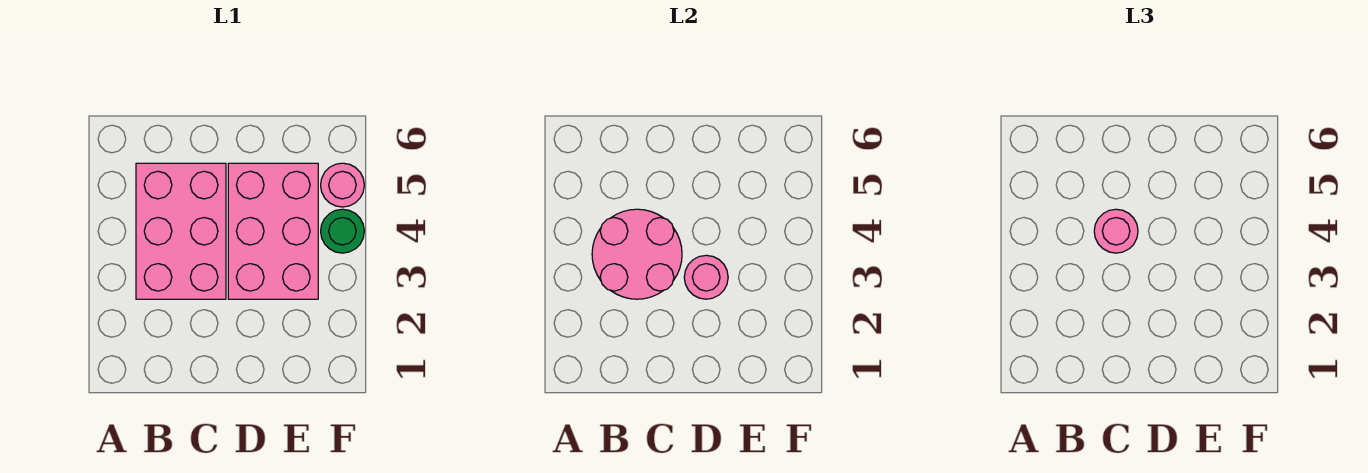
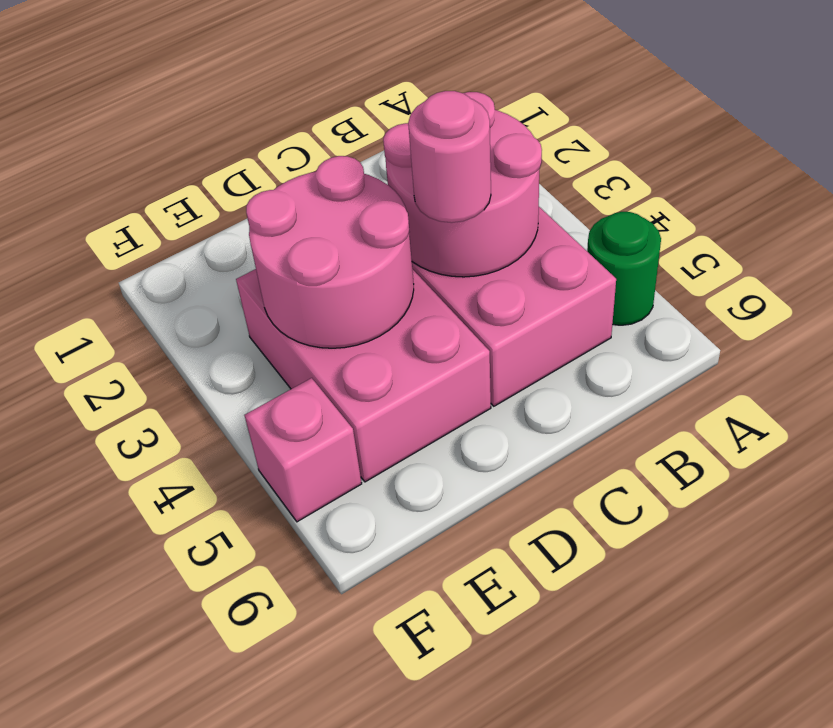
pink round brick D3 level 2 -> pink round brick D3:E4 level 2
green round brick F4 level 1 -> green round brick A5 level 1
pink round brick F5 level 1 -> pink brick F5 level 1

